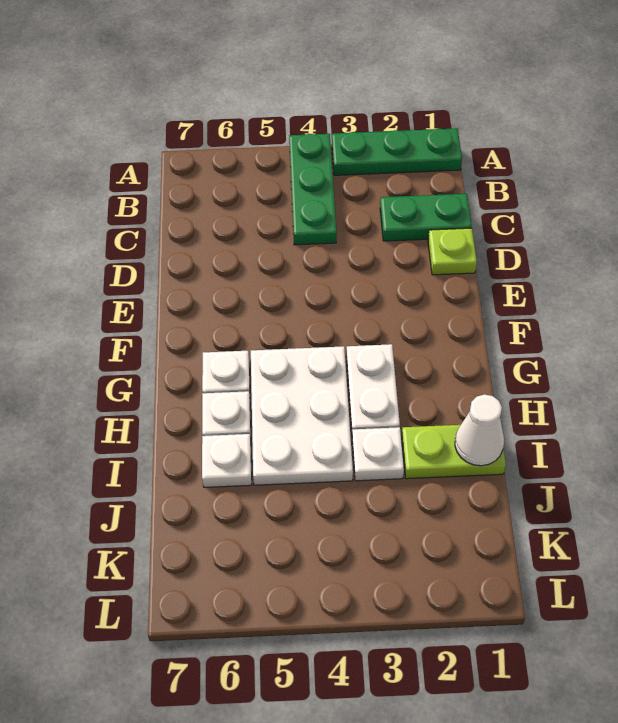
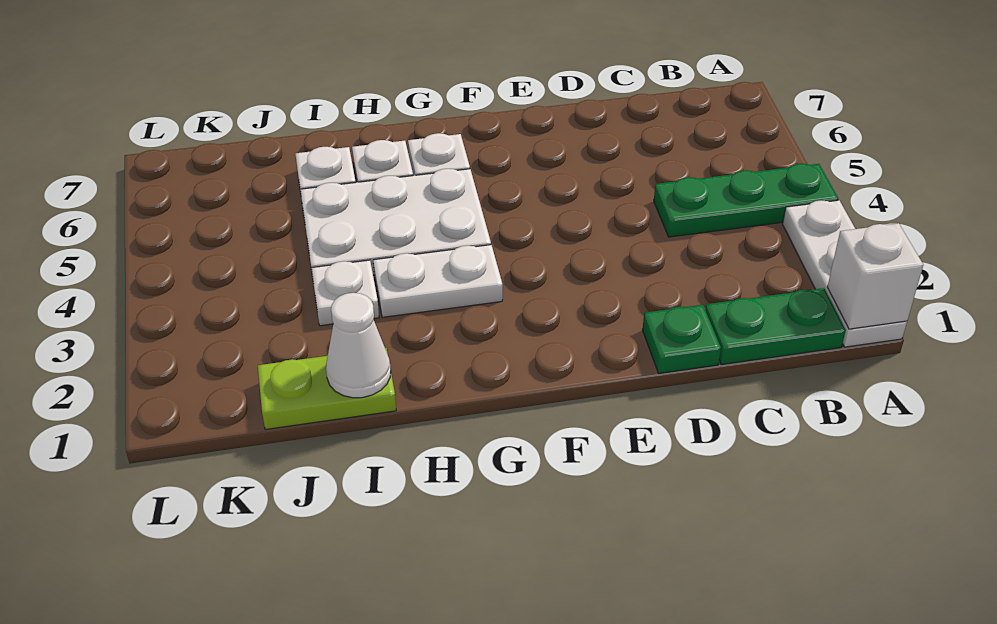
green plate A1:A3 level 1 -> white plate A1:A3 level 1
none -> white brick A1 level 2
green plate C1:C2 level 1 -> green plate B1:C1 level 1
lime plate D1 level 1 -> green plate D1 level 1
lime plate I1:I2 level 1 -> lime plate I1:J1 level 1

